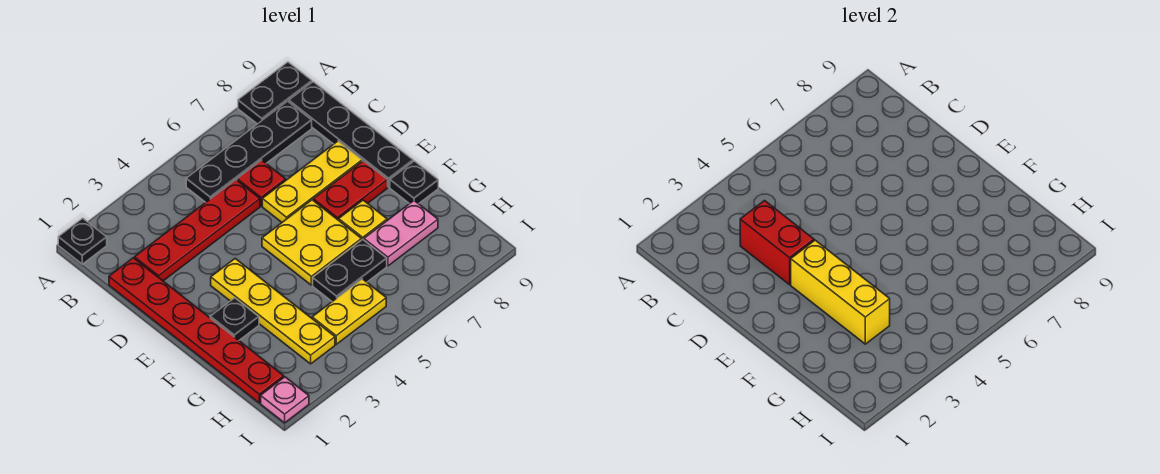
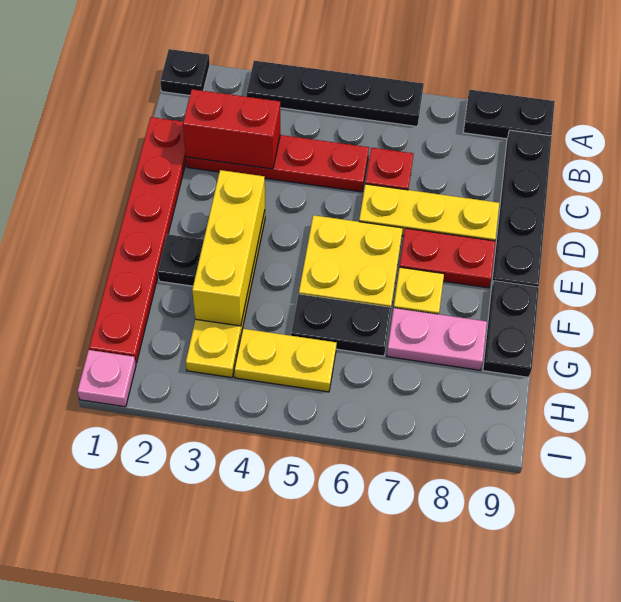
black plate B5:B8 level 1 -> black plate A3:A6 level 1
red brick C3:D3 level 2 -> red brick C2:C3 level 2
black plate F9 level 1 -> black plate F9:G9 level 1

